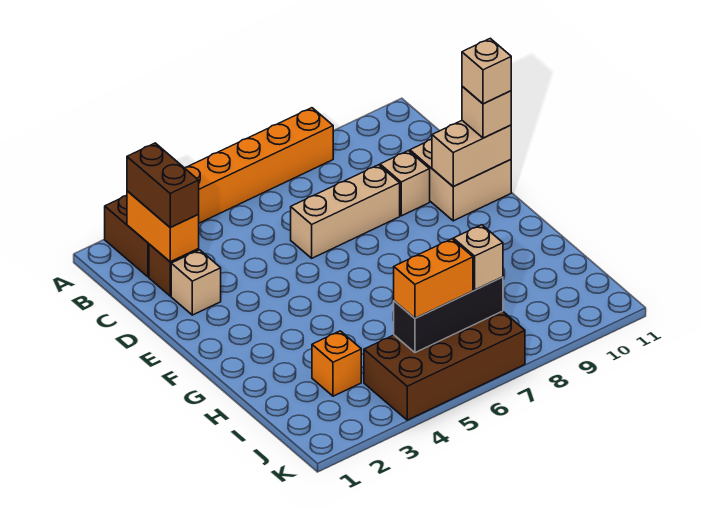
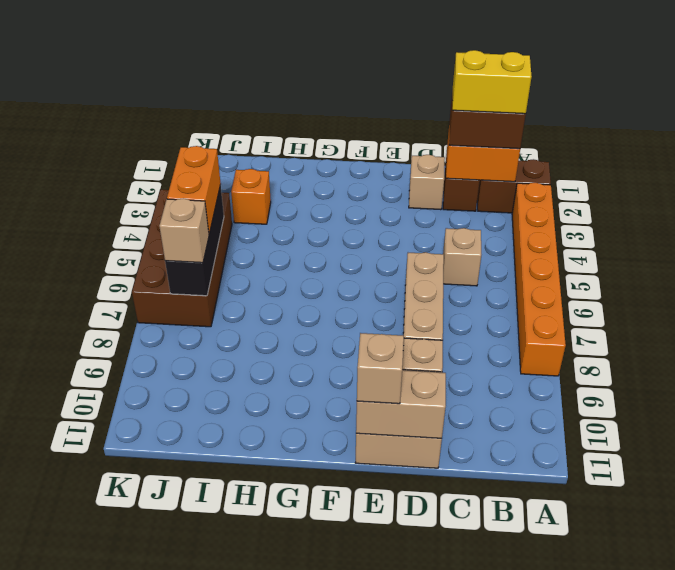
none -> yellow brick B2:C2 level 4
tan brick E10:E11 level 2 -> tan brick D11:E11 level 2
tan brick E11 level 4 -> tan brick C5 level 1

